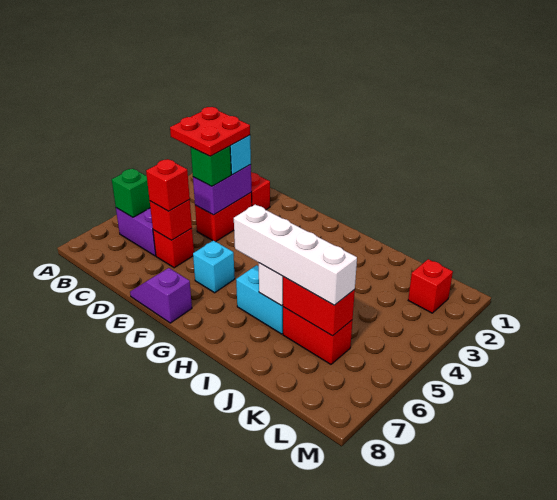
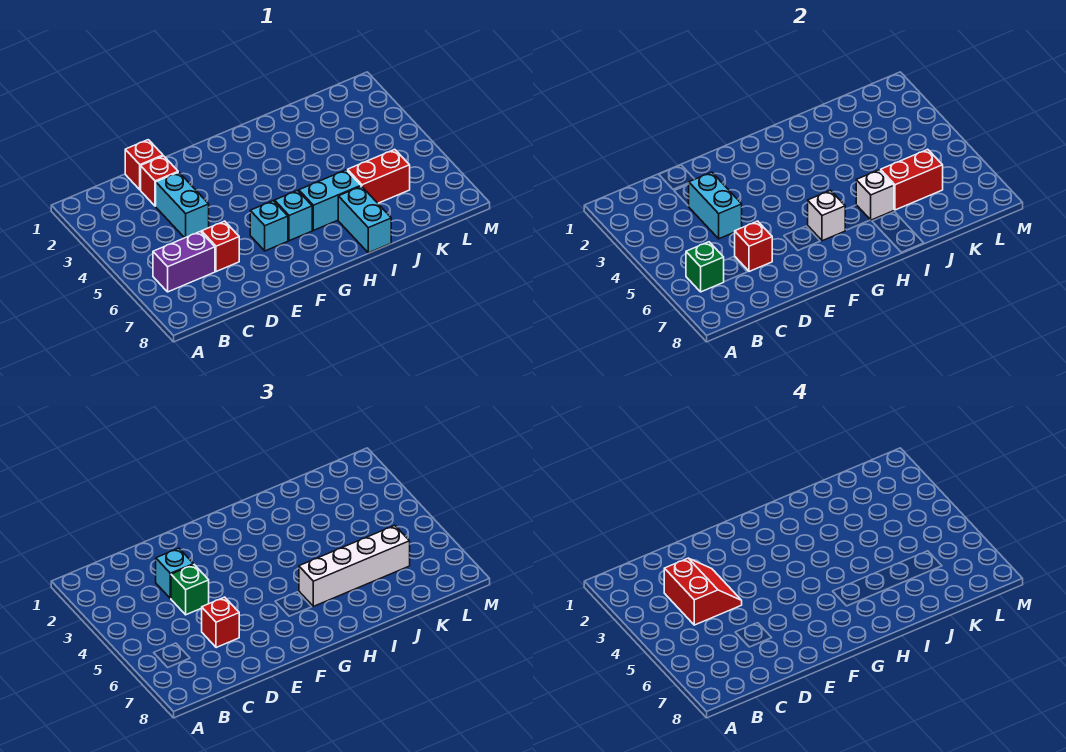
red plate C3:D4 level 4 -> red slope C3:D4 level 4 top C
red brick D3:D4 level 1 -> cyan brick D3:D4 level 1
purple brick D3:D4 level 2 -> cyan brick D3:D4 level 2
purple slope E8:F8 level 1 top F -> none
none -> cyan brick G6 level 1
none -> white brick G6 level 2
none -> cyan brick I7:I8 level 1
red brick L2 level 1 -> red brick D1 level 1

